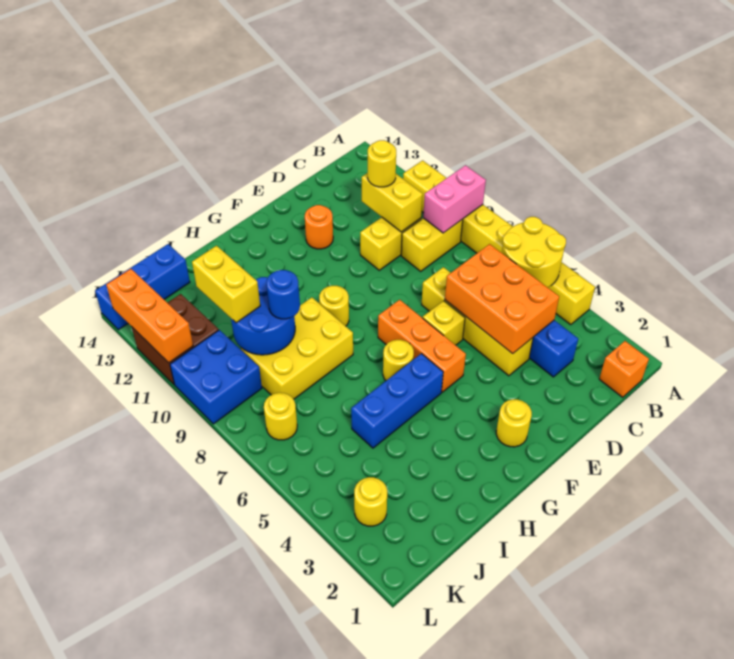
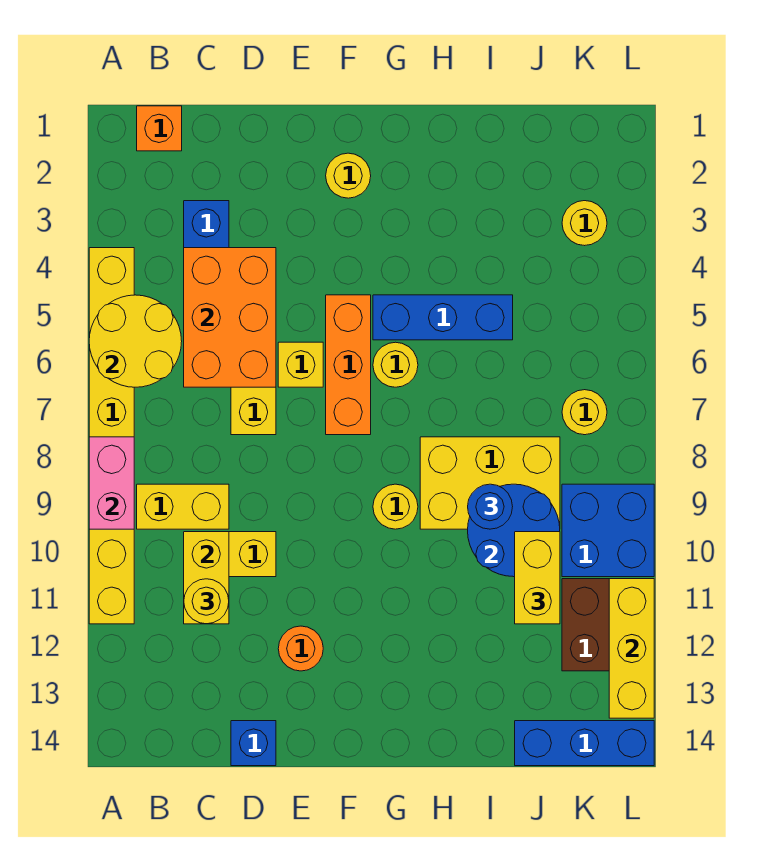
pink brick A9:B9 level 2 -> pink brick A8:A9 level 2
none -> blue brick D14 level 1
orange brick L11:L13 level 2 -> yellow brick L11:L13 level 2

